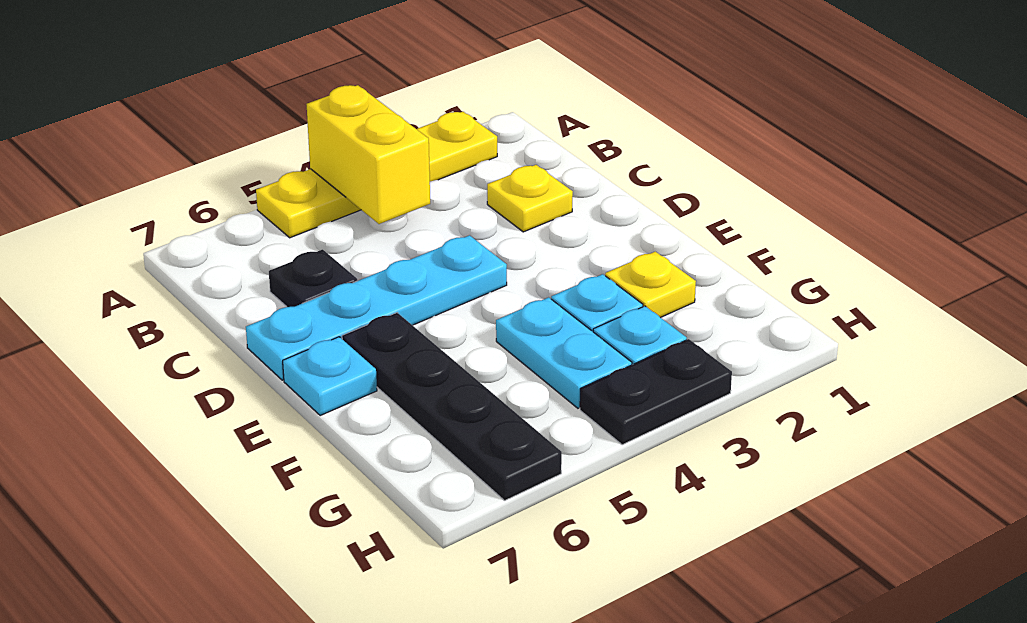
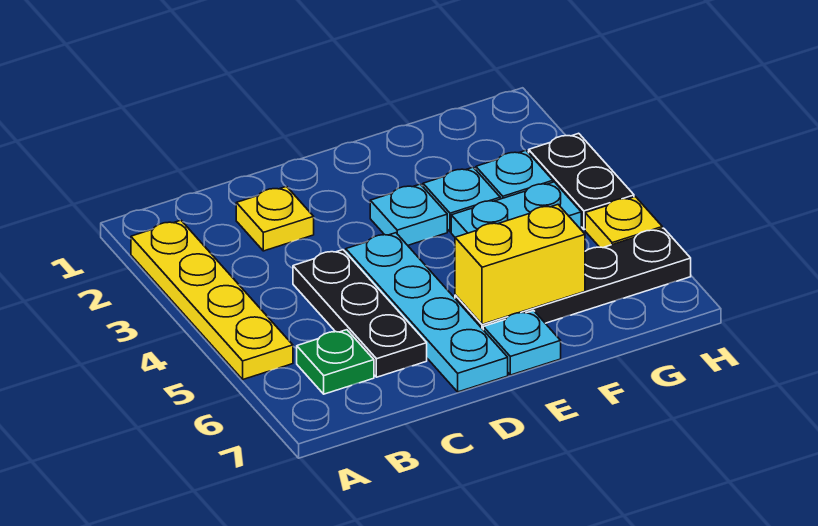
yellow brick A4:B4 level 2 -> yellow brick E6:F6 level 2
none -> green plate B6 level 1
black plate C6 level 1 -> black plate C4:C6 level 1
none -> cyan plate E3 level 1
yellow plate F2 level 1 -> yellow plate H5 level 1

